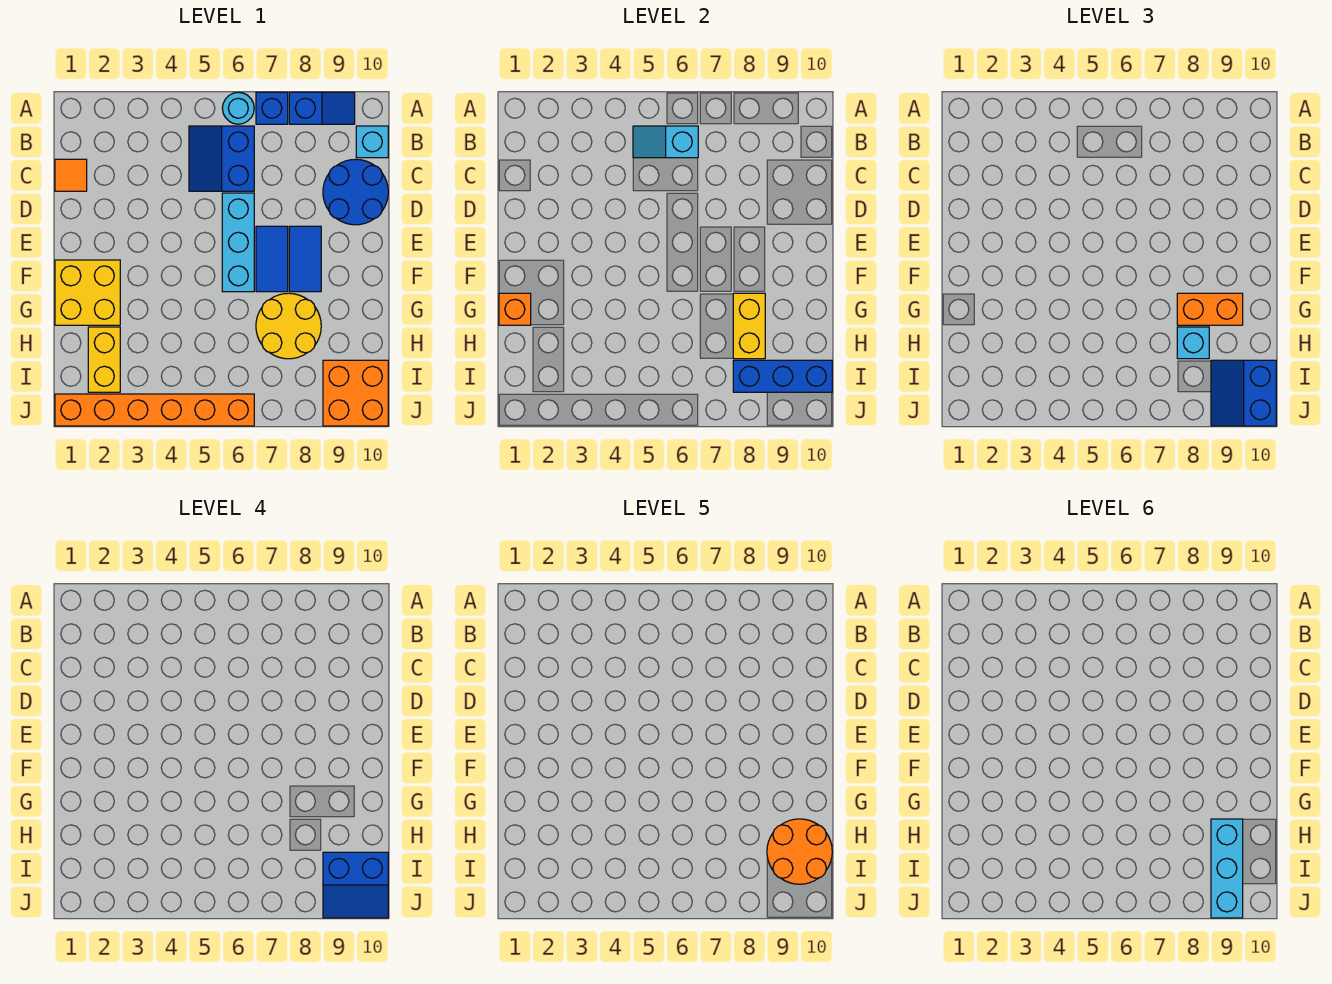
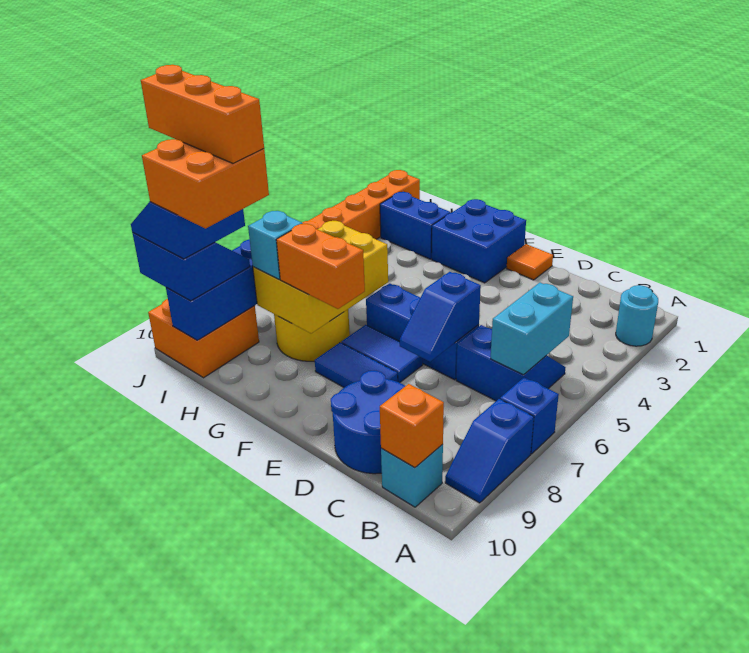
cyan round brick A6 level 1 -> cyan round brick A2 level 1
cyan slope B5:B6 level 2 top 6 -> cyan brick B5:B6 level 2
orange tile C1 level 1 -> orange tile E1 level 1
cyan brick D6:F6 level 1 -> blue brick D6:F6 level 1
none -> blue slope D6:D7 level 2 top 6
yellow brick F1:G2 level 1 -> blue brick F1:G2 level 1
orange brick G1 level 2 -> orange brick B10 level 2
yellow brick G8:H8 level 2 -> yellow brick G6:H8 level 2
orange brick G8:G9 level 3 -> orange brick F8:G8 level 3
yellow brick H2:I2 level 1 -> blue brick H2:I2 level 1
orange round brick H9:I10 level 5 -> orange brick H9:I10 level 5
cyan brick H9:J9 level 6 -> orange brick H9:J9 level 6

